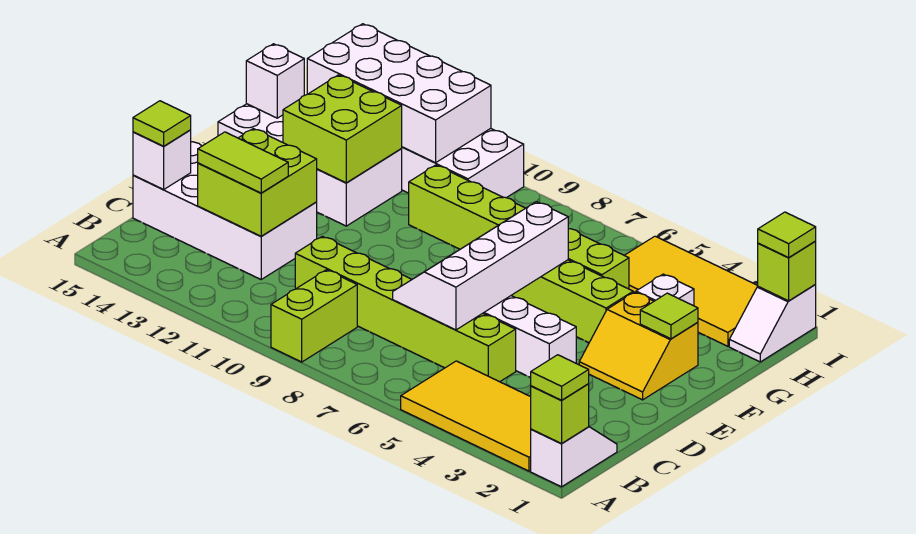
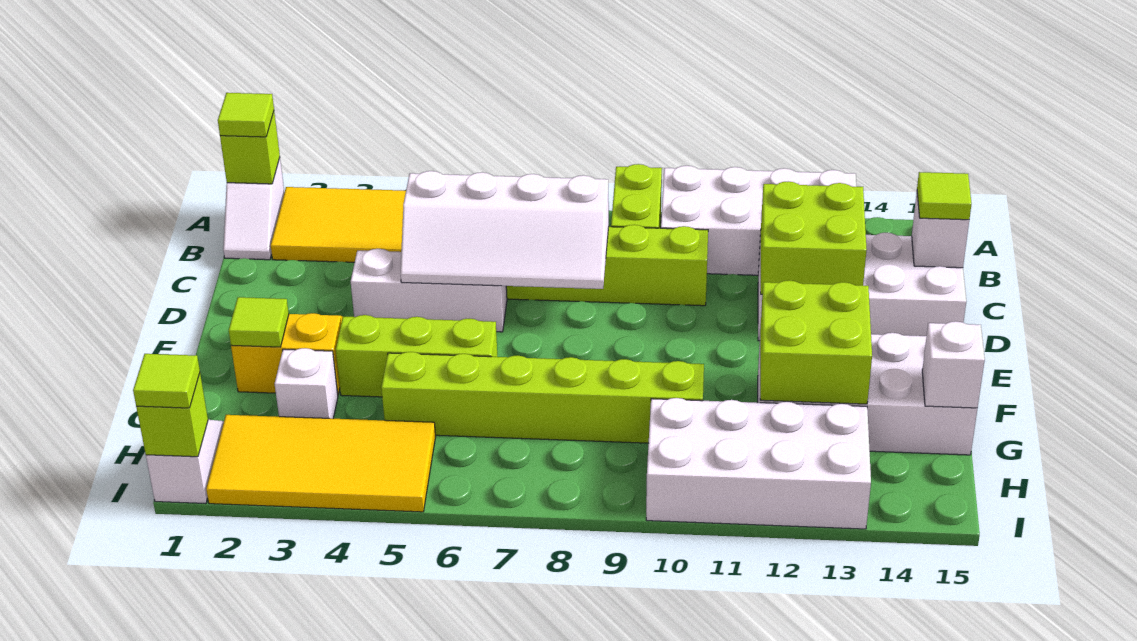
white slope C6:F7 level 2 top 6 -> white slope C5:D8 level 2 top C
lime tile C12:C13 level 3 -> none
white brick H11:I14 level 2 -> white brick A10:B13 level 1

